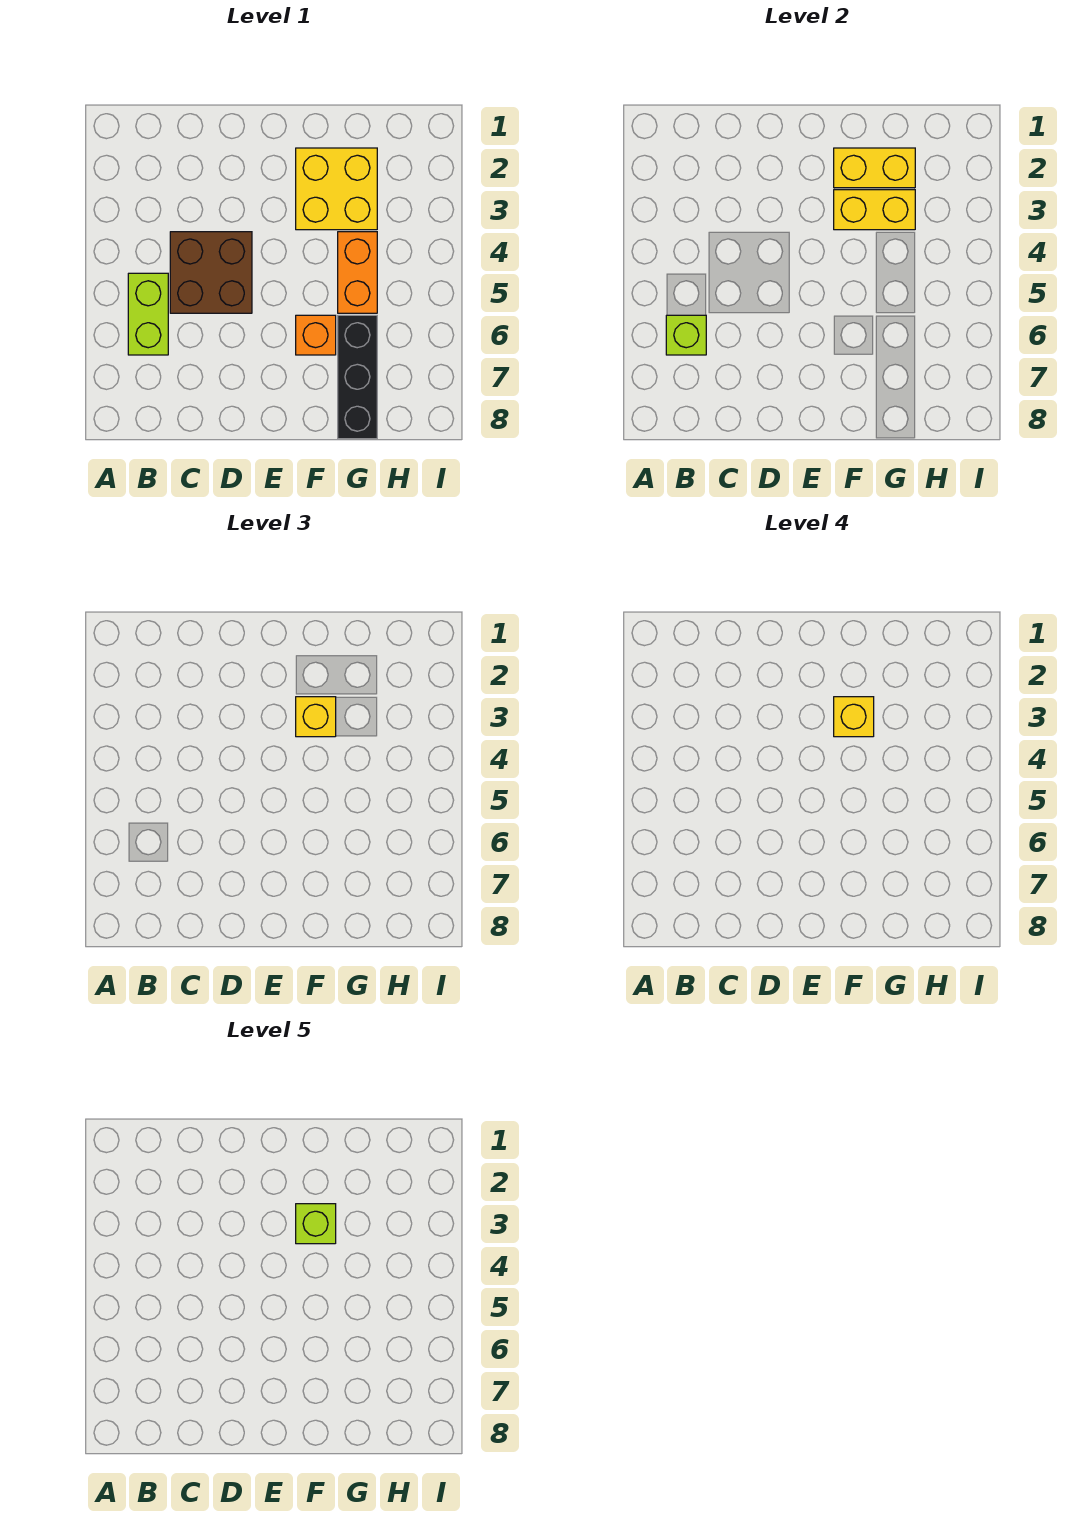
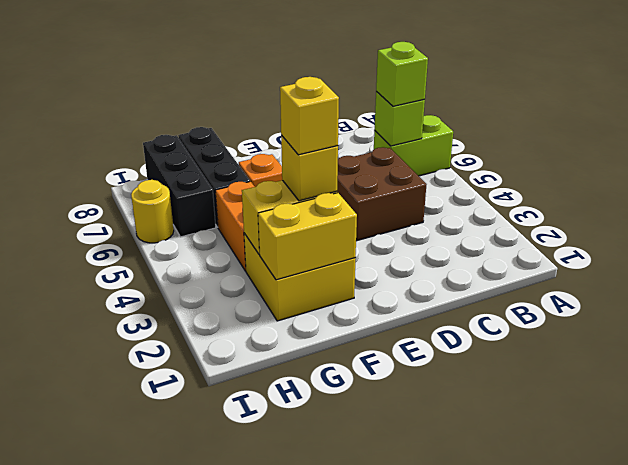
lime brick B5:B6 level 1 -> lime brick A6:B6 level 1
lime brick F3 level 5 -> lime brick B6 level 3
none -> black brick H6:H8 level 1
none -> yellow round brick I6 level 1

